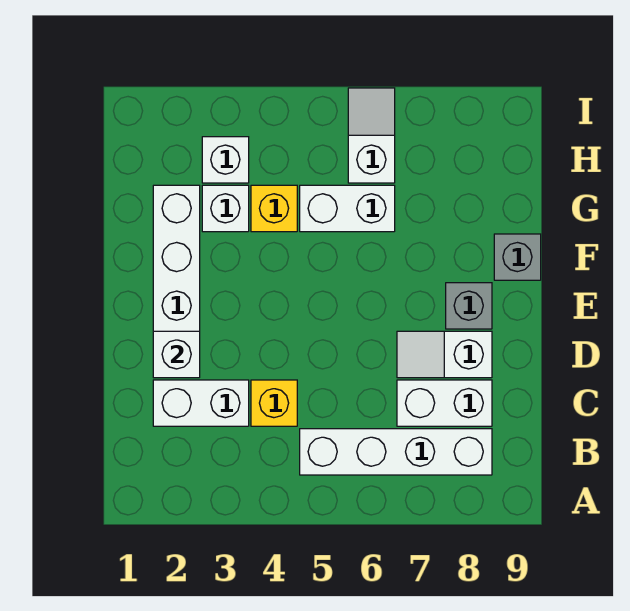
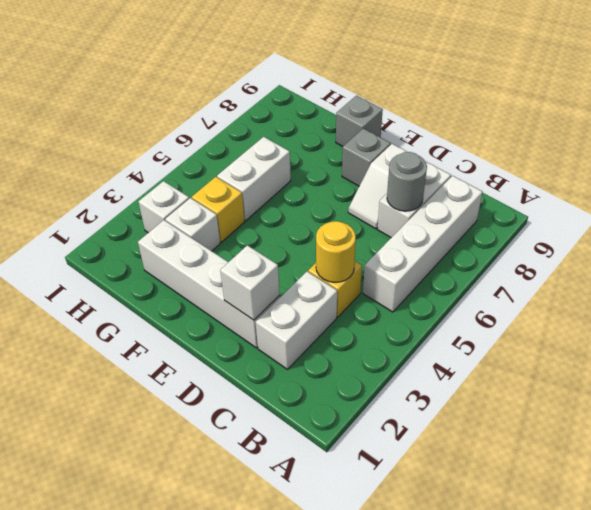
none -> yellow round brick C4 level 2
none -> grey round brick C7 level 2
white slope H6:I6 level 1 top H -> none

